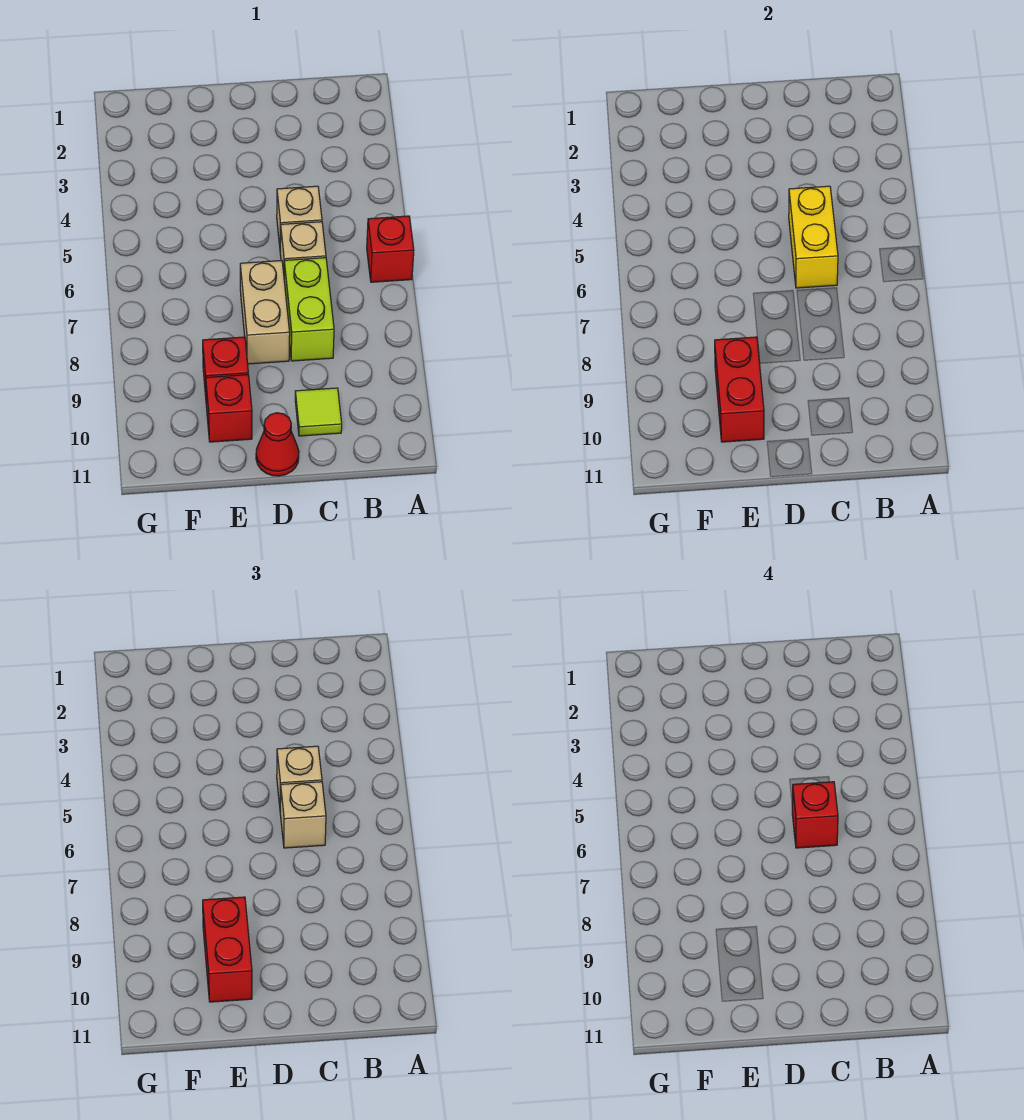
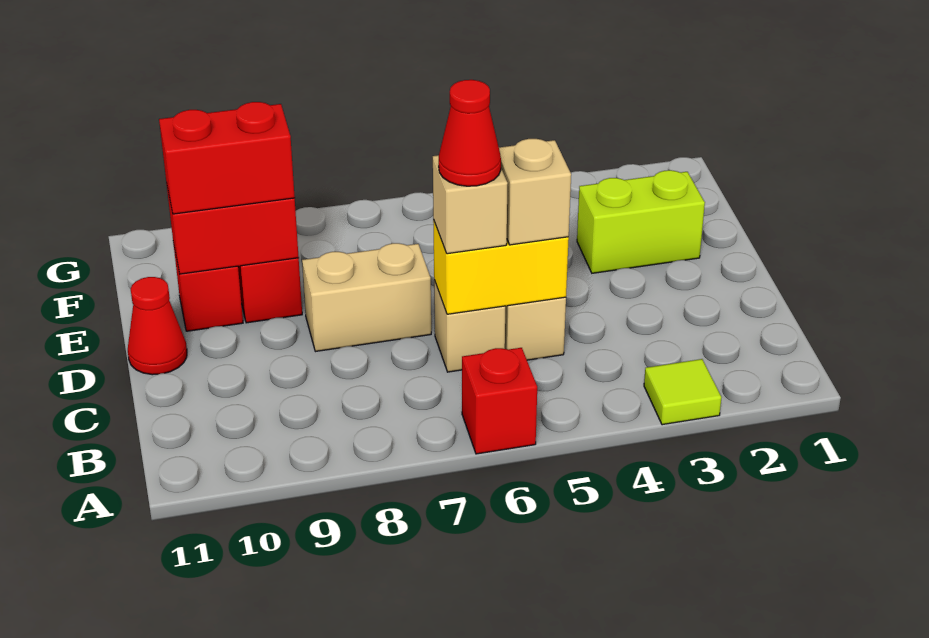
red brick C6 level 4 -> red cone C6 level 4
lime brick C7:C8 level 1 -> lime brick E2:E3 level 1
lime tile C10 level 1 -> lime tile A3 level 1

